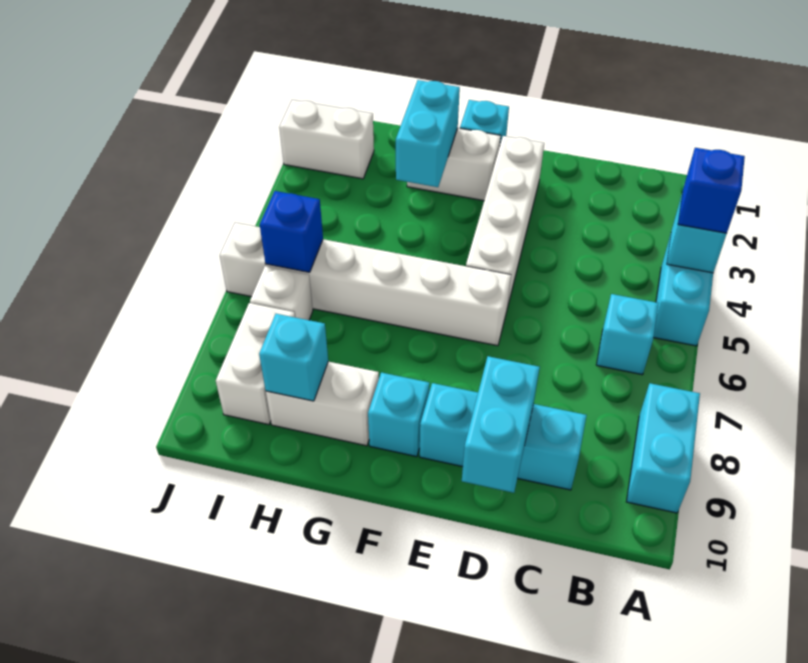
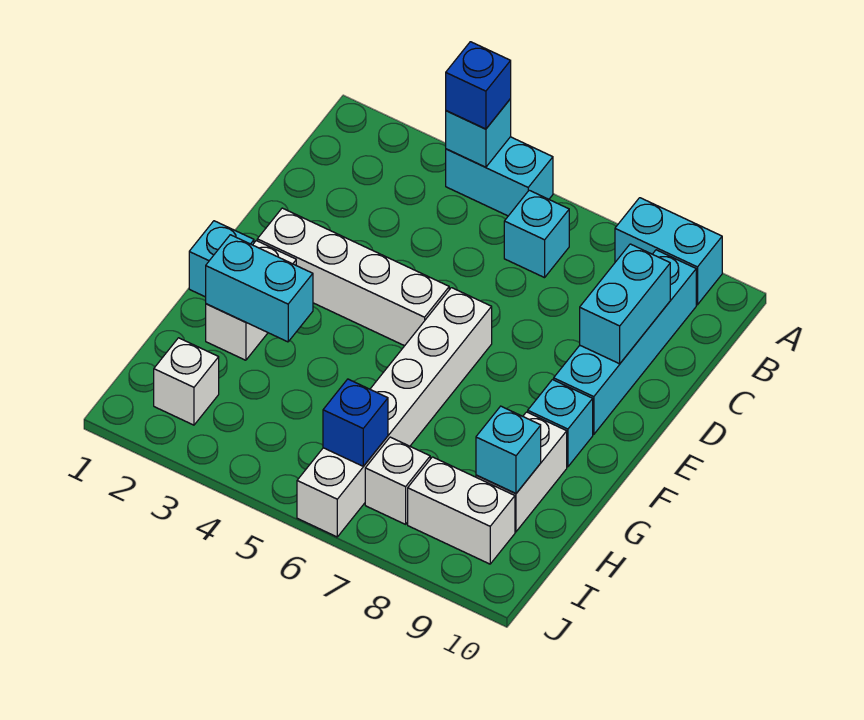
cyan brick C9:E9 level 1 -> cyan brick B9:E9 level 1
cyan brick D9:D10 level 2 -> cyan brick C9:D9 level 2
white brick I2:J2 level 1 -> white brick I2 level 1

